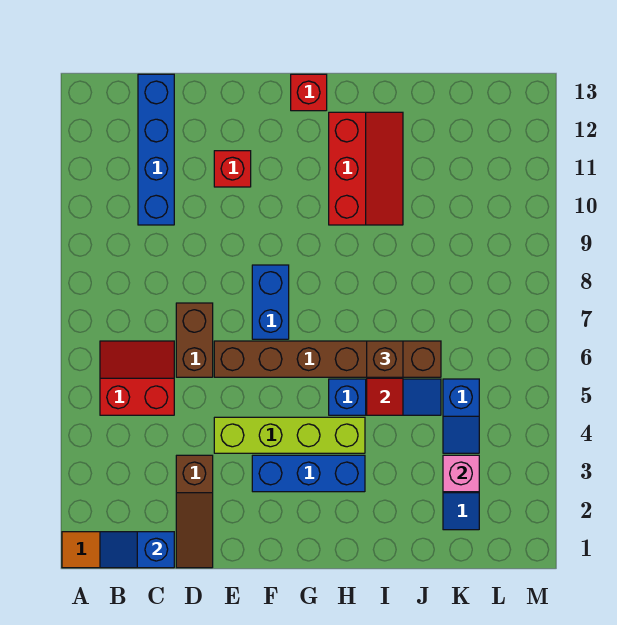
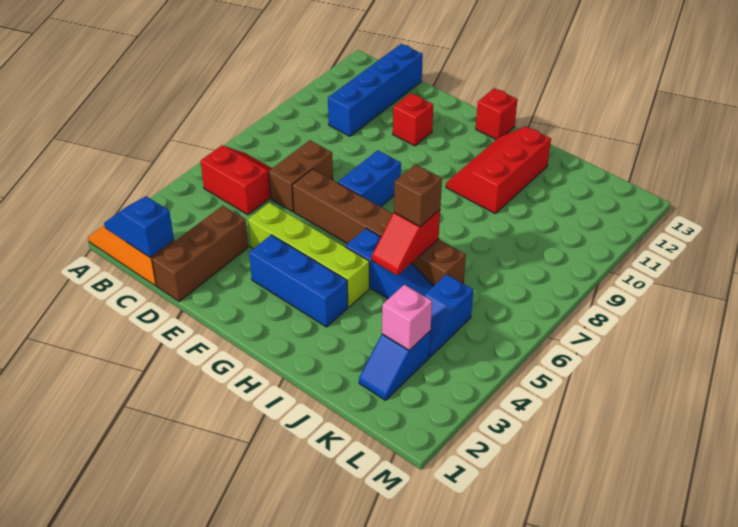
brown slope D1:D3 level 1 top 3 -> brown brick D1:D3 level 1
red slope H10:I12 level 1 top H -> red slope H10:I12 level 1 top I

